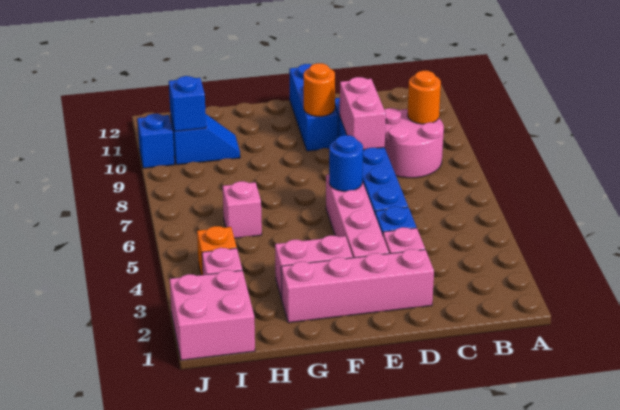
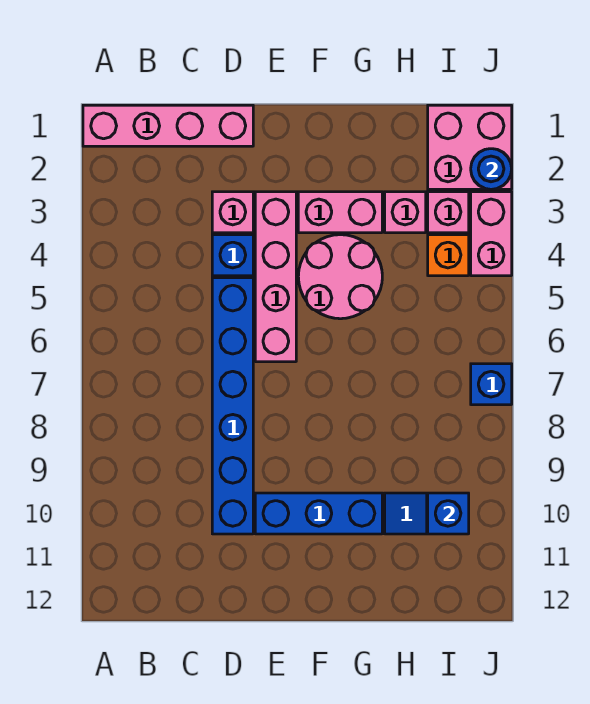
pink round brick B8:C9 level 1 -> pink round brick F4:G5 level 1
orange round brick B9 level 2 -> none
pink brick D2:G2 level 1 -> pink brick A1:D1 level 1
pink brick D8:D9 level 2 -> pink brick J3:J4 level 1
blue round brick E6 level 2 -> blue round brick J2 level 2
blue brick E10:E12 level 1 -> blue brick E10:G10 level 1
orange round brick E10 level 2 -> none
pink brick H6 level 1 -> pink brick H3 level 1
blue brick J10 level 1 -> blue brick J7 level 1

